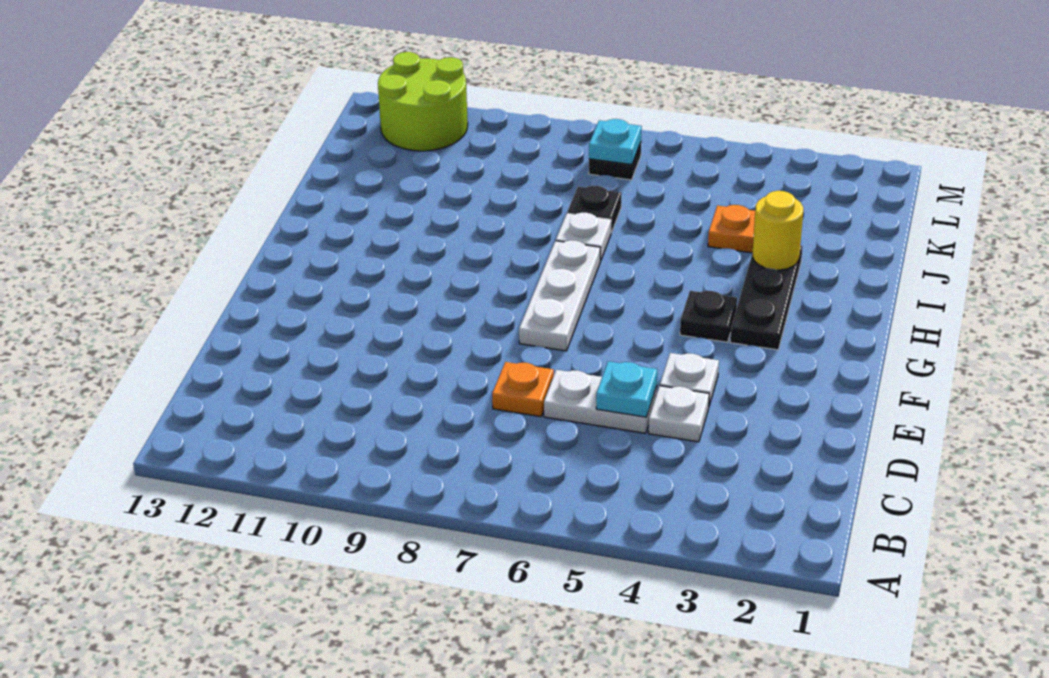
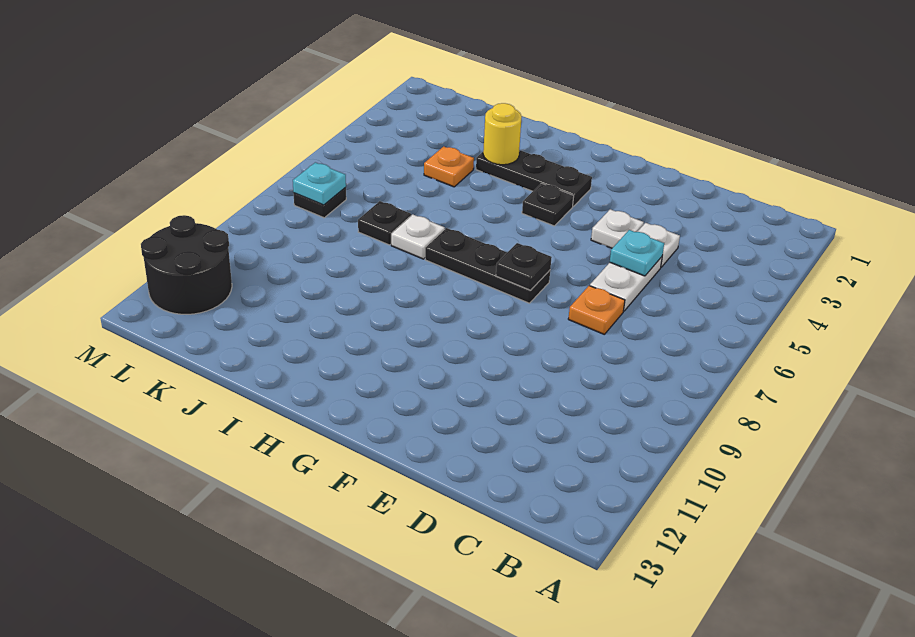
white plate F7:H7 level 1 -> black plate F7:H7 level 1
none -> black plate F7 level 2
lime round brick L11:M12 level 1 -> black round brick L11:M12 level 1

